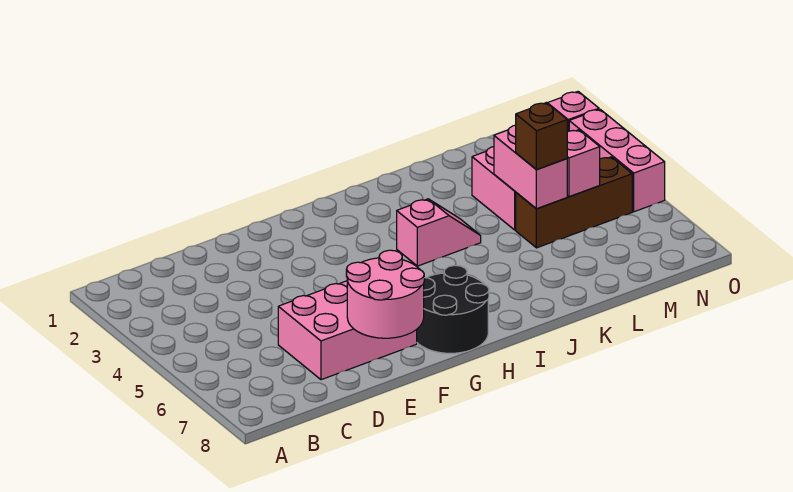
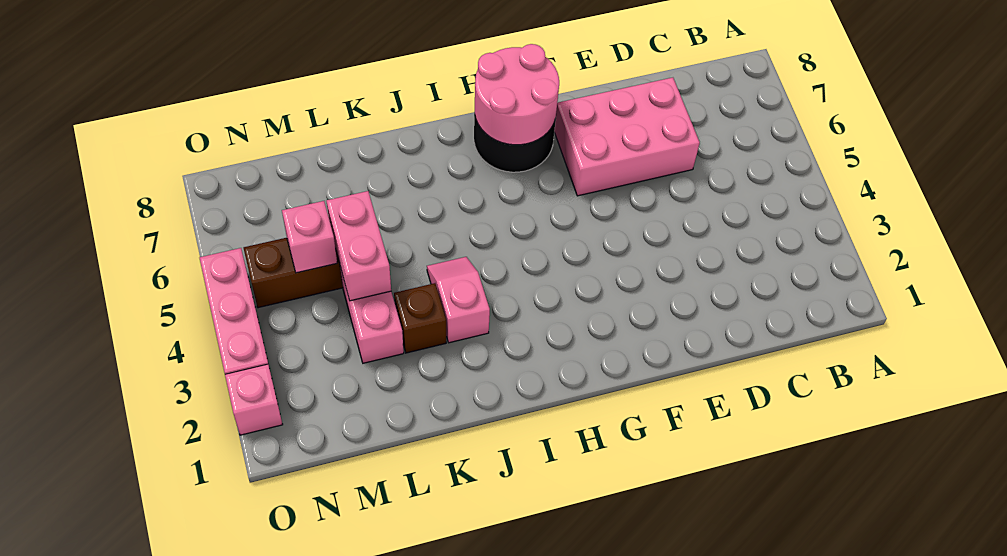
pink round brick E7:F8 level 2 -> pink round brick G7:H8 level 2
pink slope I4:J4 level 1 top I -> pink slope J3:J4 level 1 top 3
brown brick L5 level 3 -> brown brick K3 level 1

